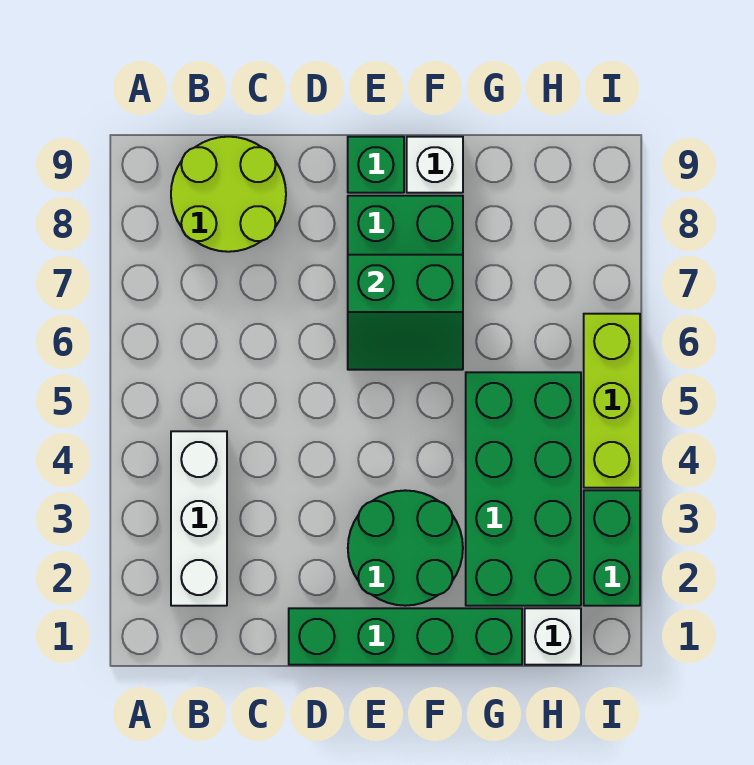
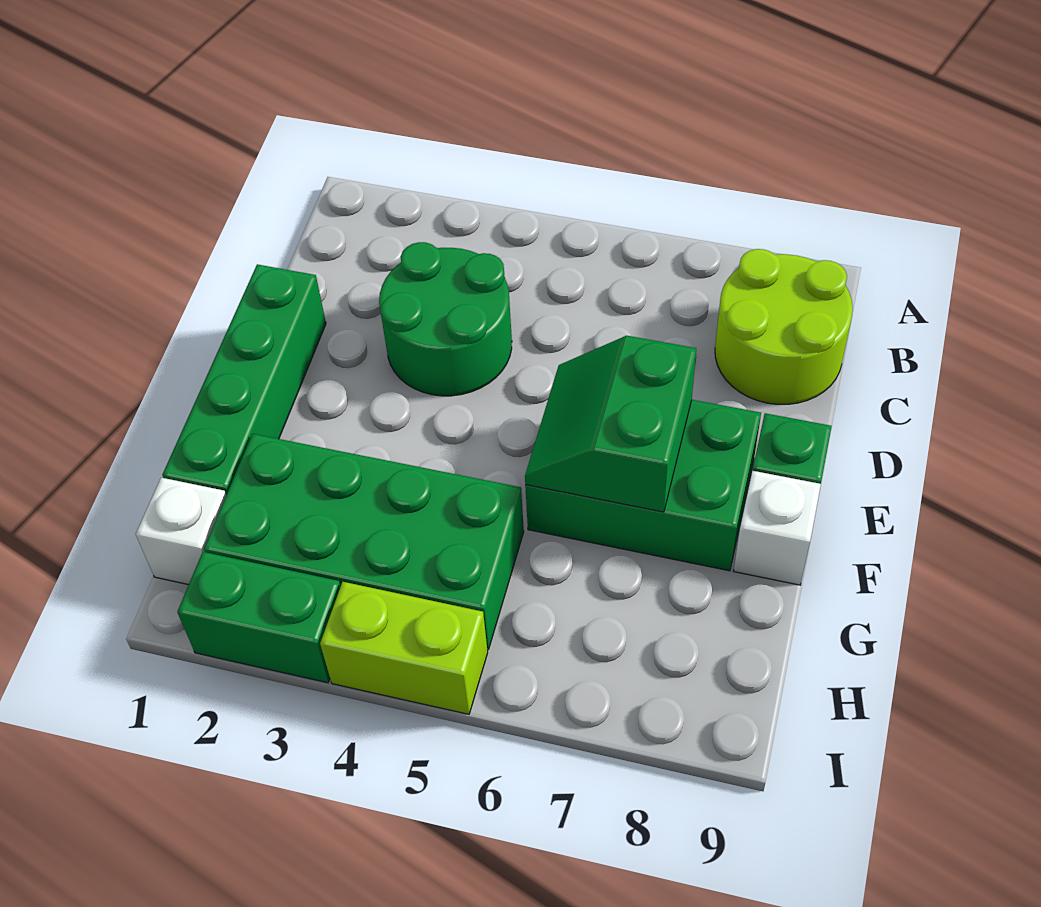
white brick B2:B4 level 1 -> none
green round brick E2:F3 level 1 -> green round brick C3:D4 level 1
lime brick I4:I6 level 1 -> lime brick I4:I5 level 1

